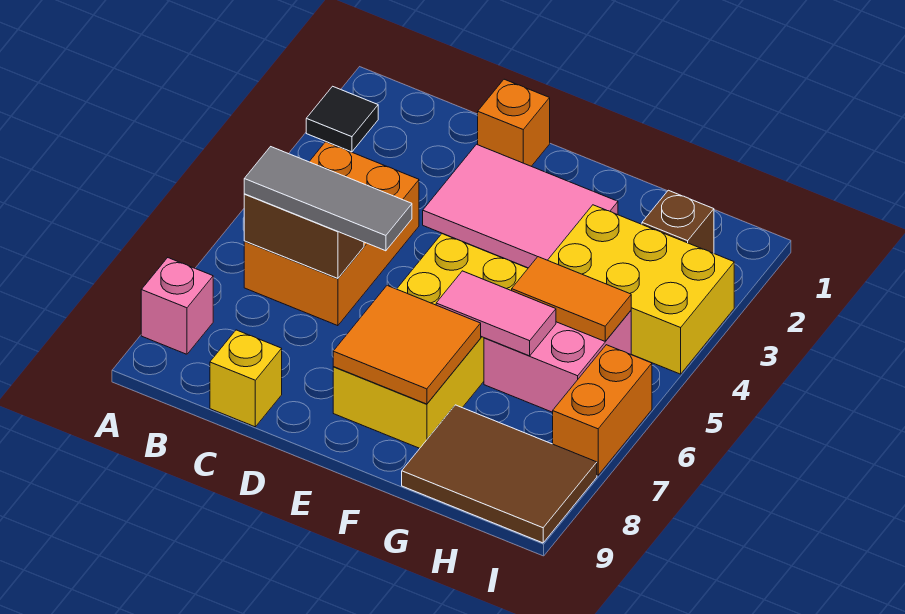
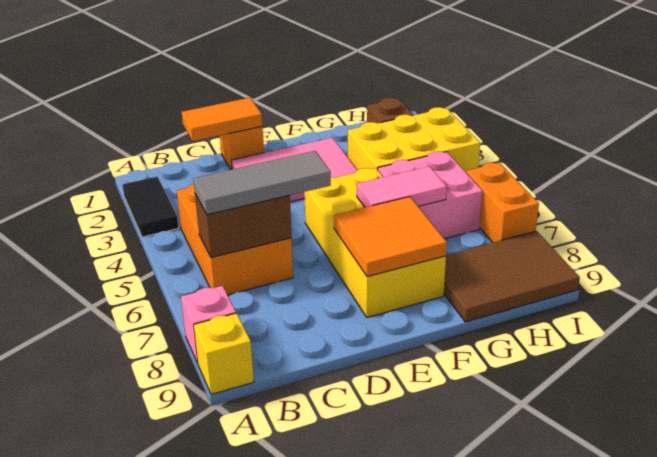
black tile A2 level 1 -> black tile A2:A3 level 1
yellow brick C9 level 1 -> yellow brick A9 level 1
orange tile G5:H5 level 2 -> orange tile C1:D1 level 2

